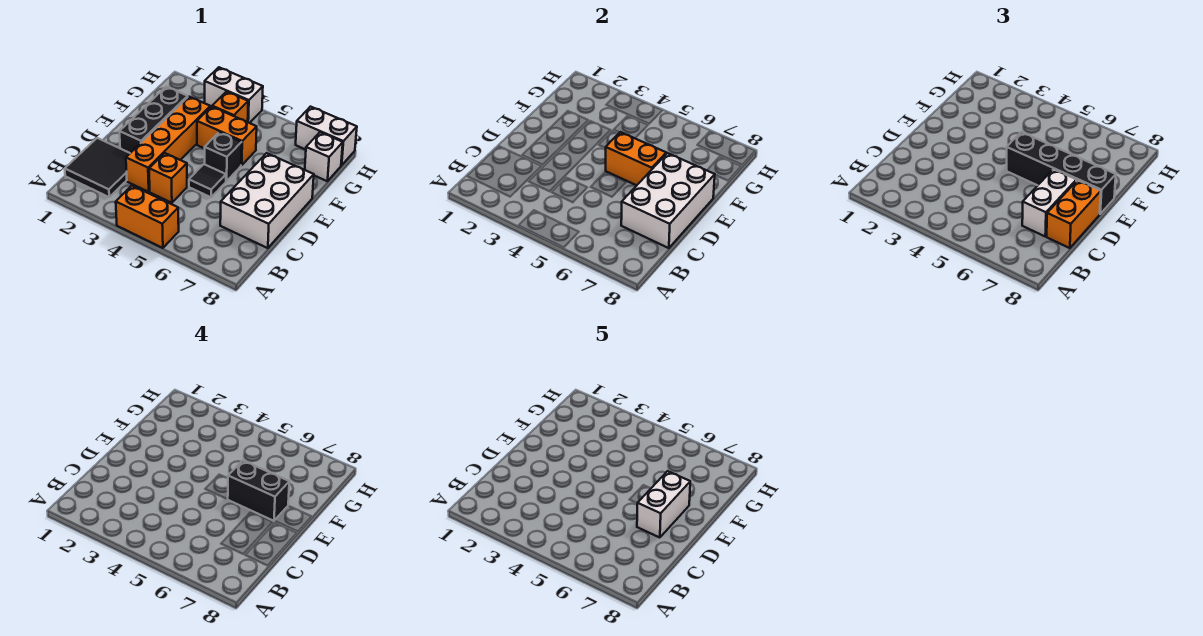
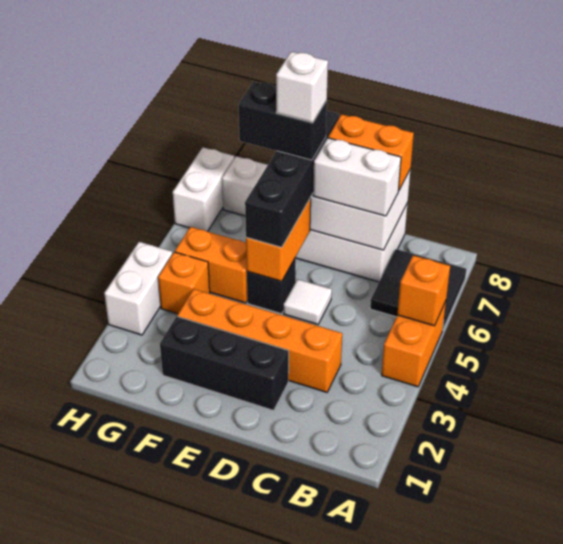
black tile B1:C2 level 1 -> black tile A6:B7 level 1
orange brick C4 level 1 -> orange brick A5 level 2
black tile D5 level 1 -> white tile D5 level 1
white brick D7:E7 level 5 -> white brick E7 level 5
black brick E6:E7 level 4 -> black brick E7:F7 level 4
orange brick F4:F5 level 1 -> orange brick F5:G5 level 1

